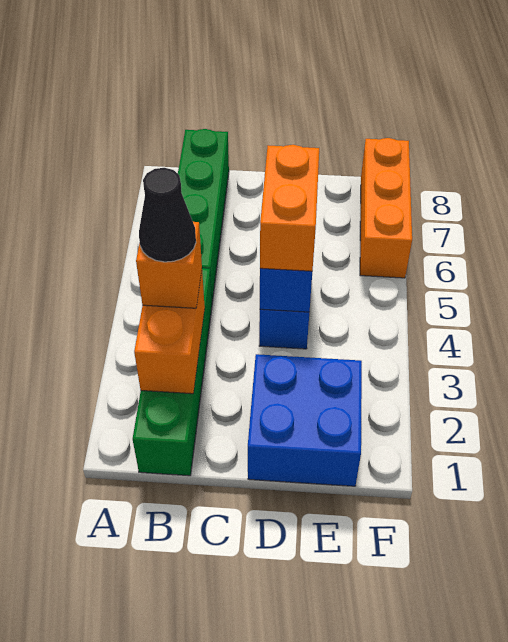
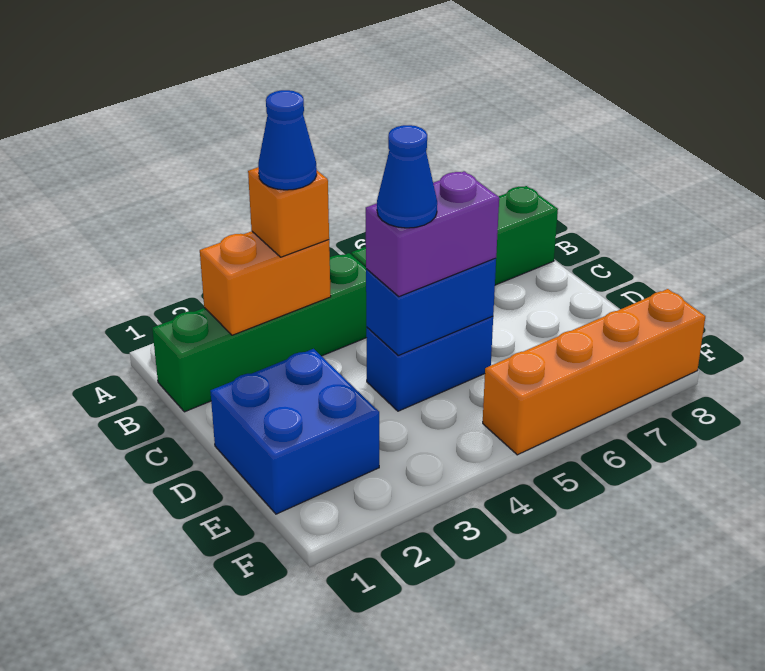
black cone B3 level 4 -> blue cone B3 level 4
orange brick D4:D5 level 3 -> purple brick D4:D5 level 3
none -> blue cone D4 level 4
orange brick F6:F8 level 1 -> orange brick F5:F8 level 1

